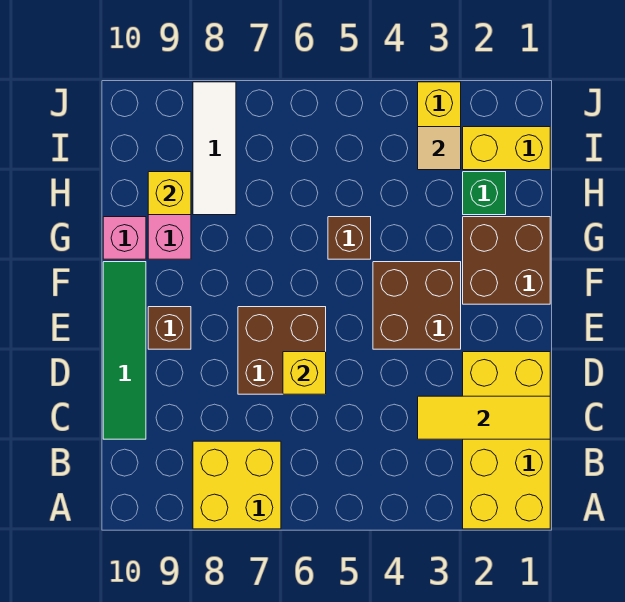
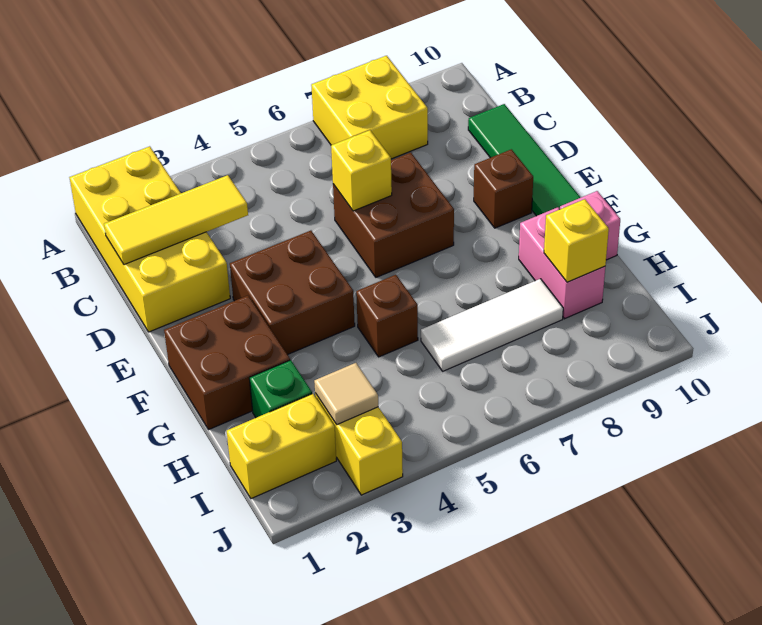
white tile H8:J8 level 1 -> white tile H6:H8 level 1

